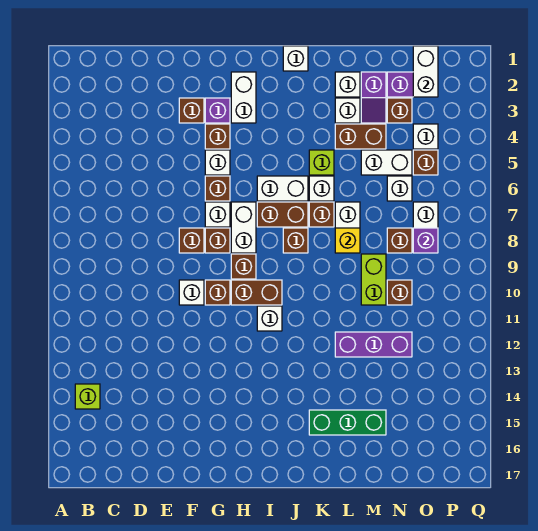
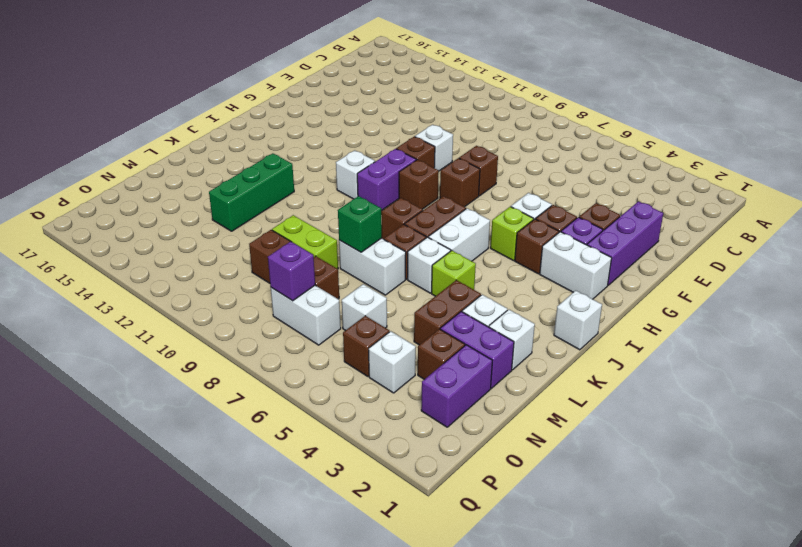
lime brick B14 level 1 -> lime brick H5 level 1
brown brick G6 level 1 -> brown brick H4 level 1
white brick G7 level 1 -> none
white brick H7:H8 level 1 -> none
brown brick H10:I10 level 1 -> purple brick H10:I10 level 1
green brick K15:M15 level 1 -> green brick K13:M13 level 1
yellow brick L8 level 2 -> green brick L8 level 2
purple brick L12:N12 level 1 -> purple brick E2:G2 level 1
purple slope M2:M3 level 1 top 2 -> purple brick M2:M3 level 1
white brick M5:N5 level 1 -> none
white brick O1:O2 level 2 -> none

